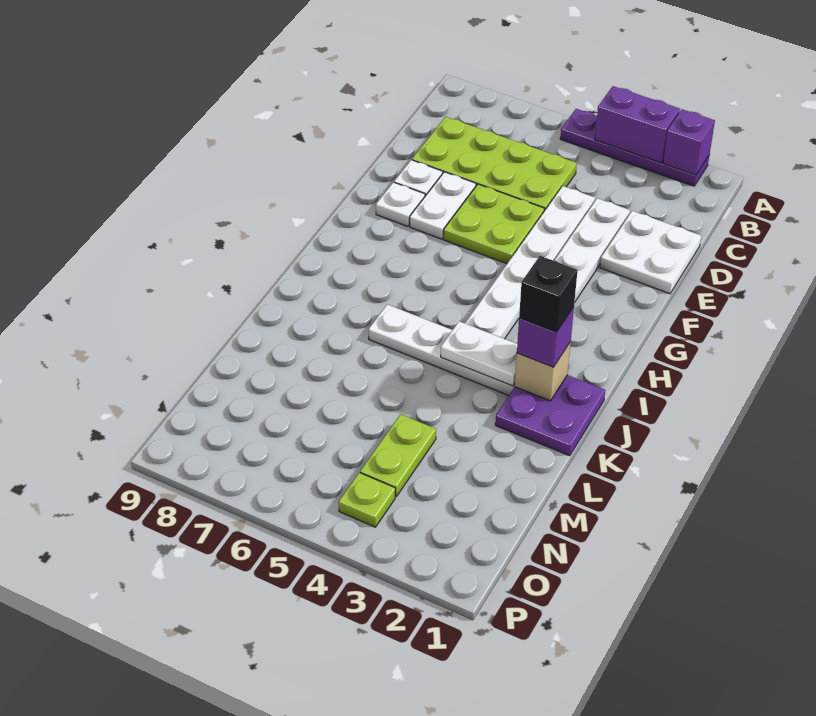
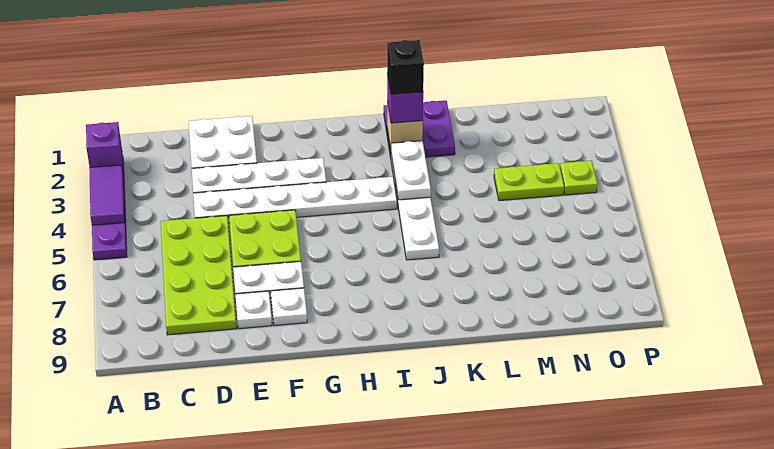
purple brick A3:A4 level 2 -> purple tile A3:A4 level 2

